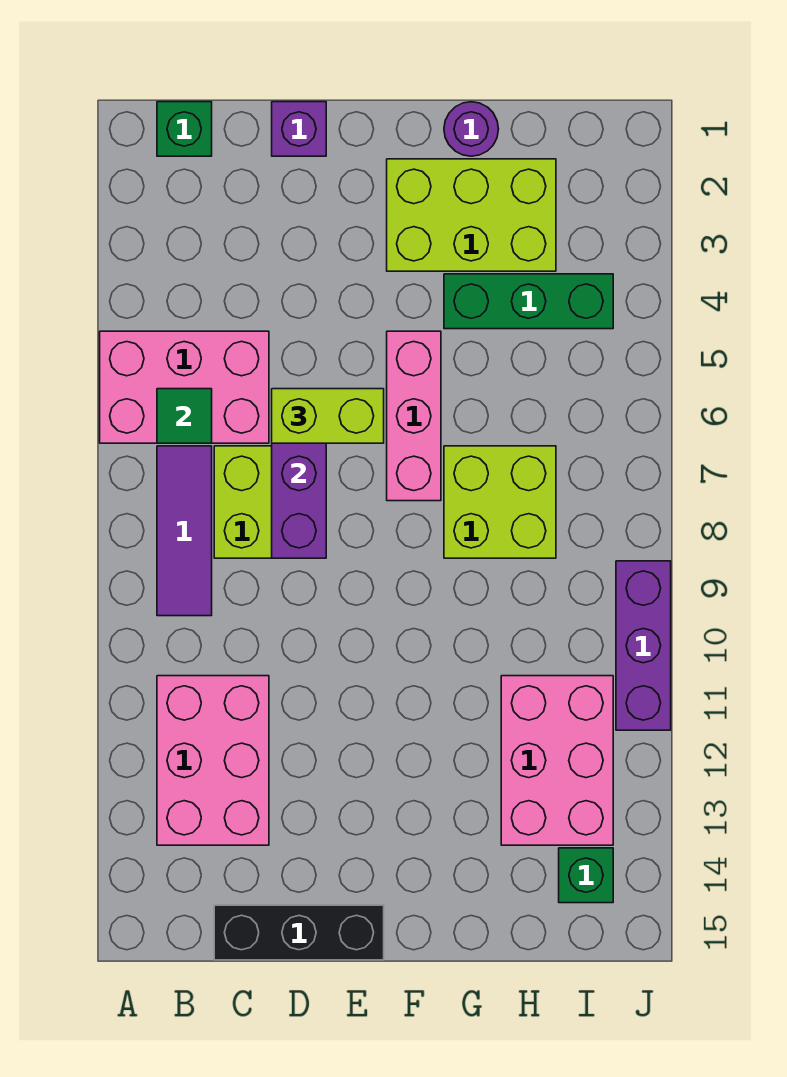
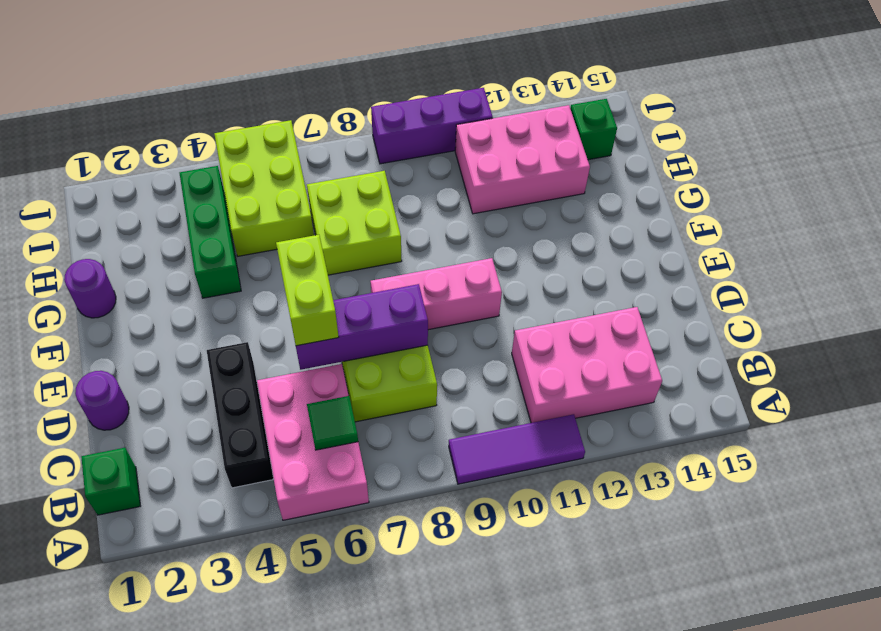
purple tile B7:B9 level 1 -> purple tile A9:A11 level 1
black brick C15:E15 level 1 -> black brick B4:D4 level 1
purple brick D1 level 1 -> purple round brick D1 level 1
lime brick F2:H3 level 1 -> lime brick H5:J6 level 1
pink brick F5:F7 level 1 -> pink brick E8:E10 level 1

